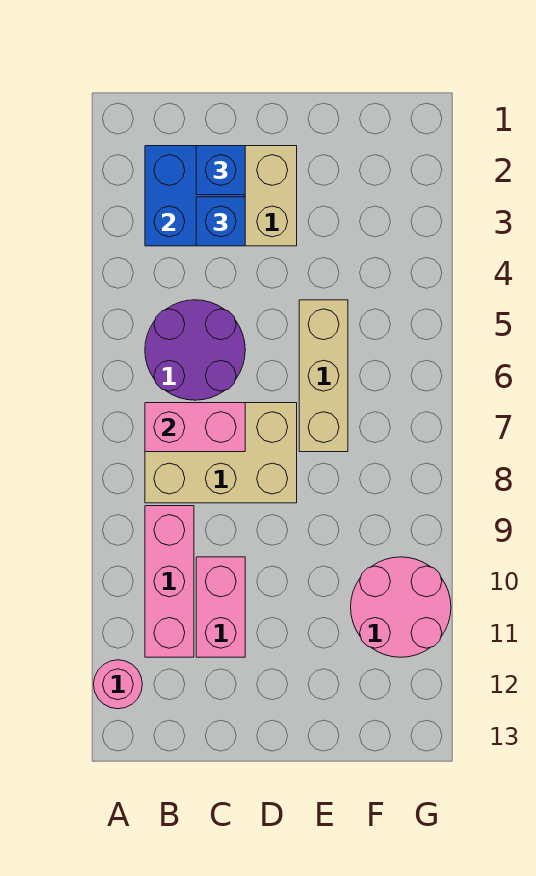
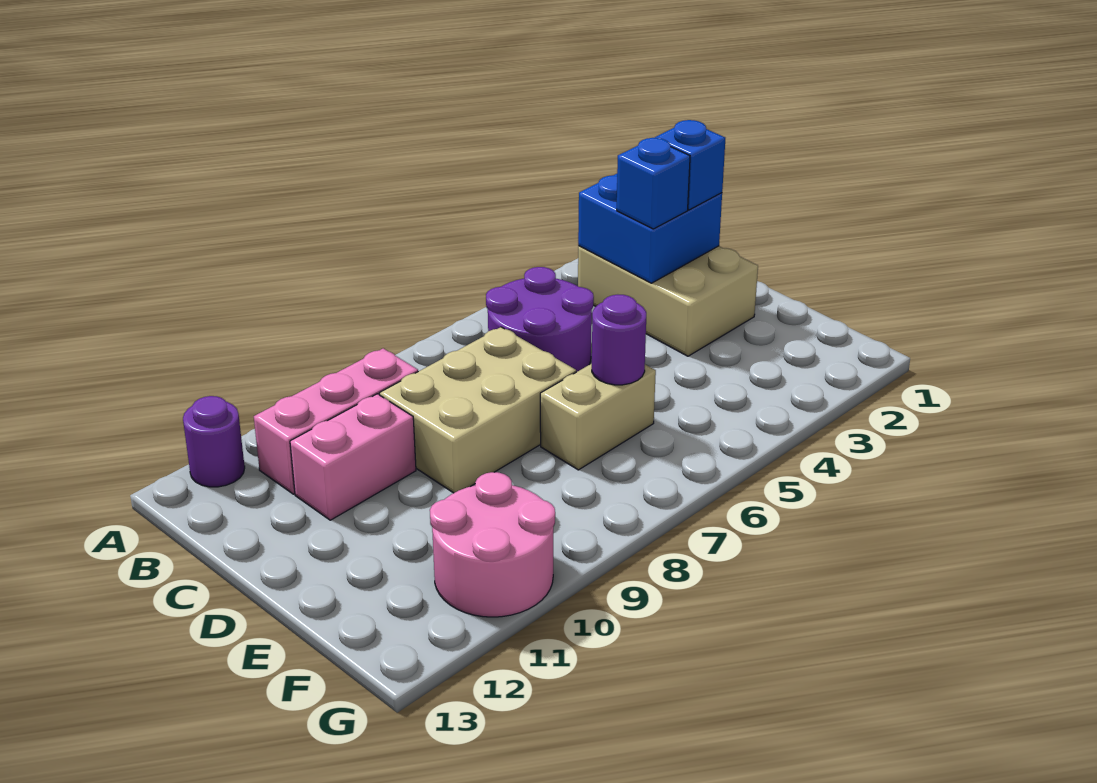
pink round brick A12 level 1 -> purple round brick A12 level 1
tan brick B7:D8 level 1 -> tan brick C7:D9 level 1
pink brick B7:C7 level 2 -> none
tan brick E5:E7 level 1 -> tan brick E6:E7 level 1
none -> purple round brick E6 level 2

